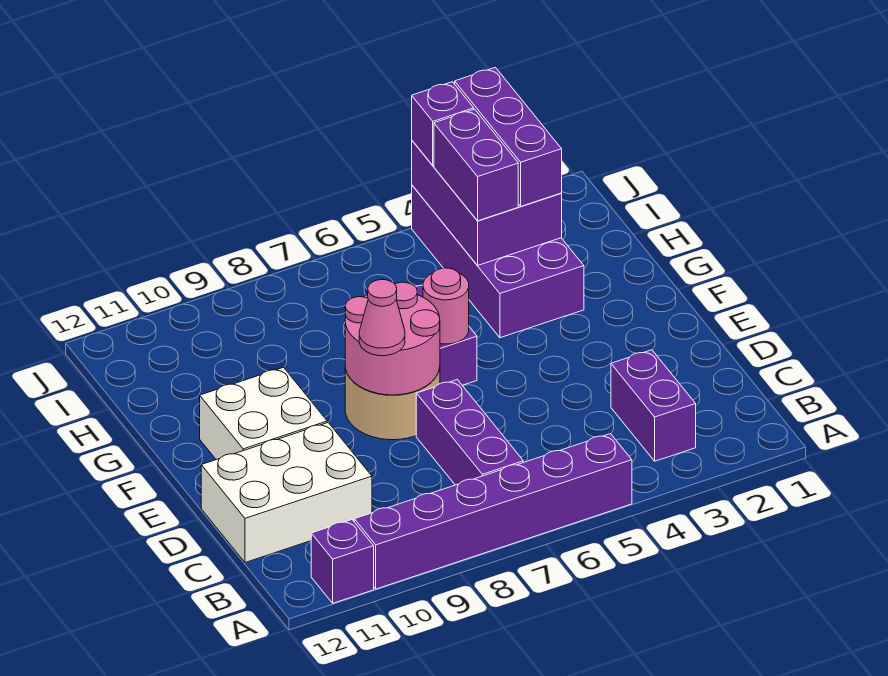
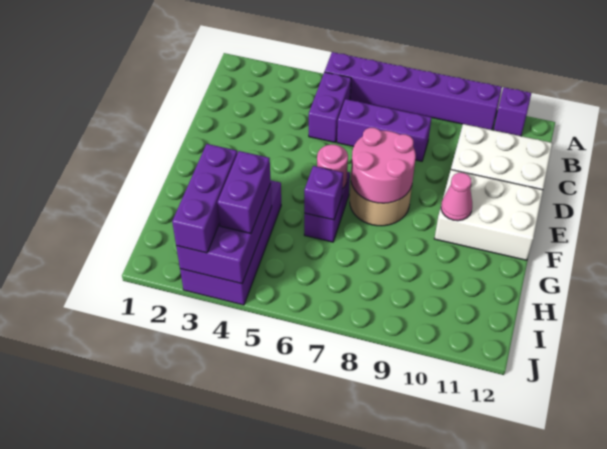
purple brick B3:C3 level 1 -> purple brick B5:C5 level 1
purple brick B7:D7 level 1 -> purple brick C6:C8 level 1
pink cone E8 level 3 -> pink cone F10 level 2
white brick E10:F11 level 1 -> white brick E10:F12 level 1
purple brick J4 level 3 -> purple brick G6 level 2

